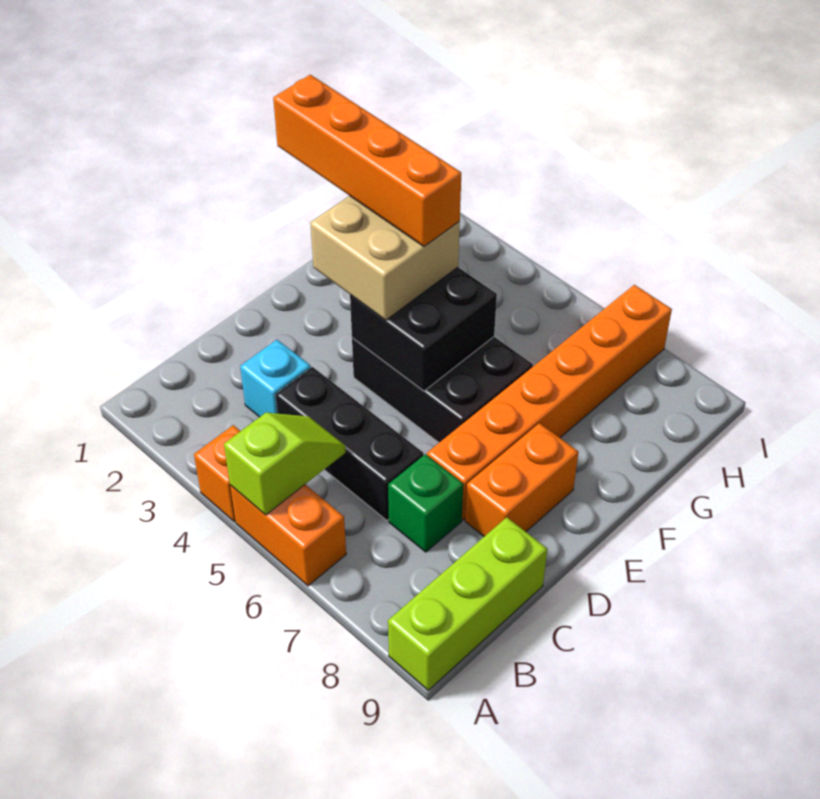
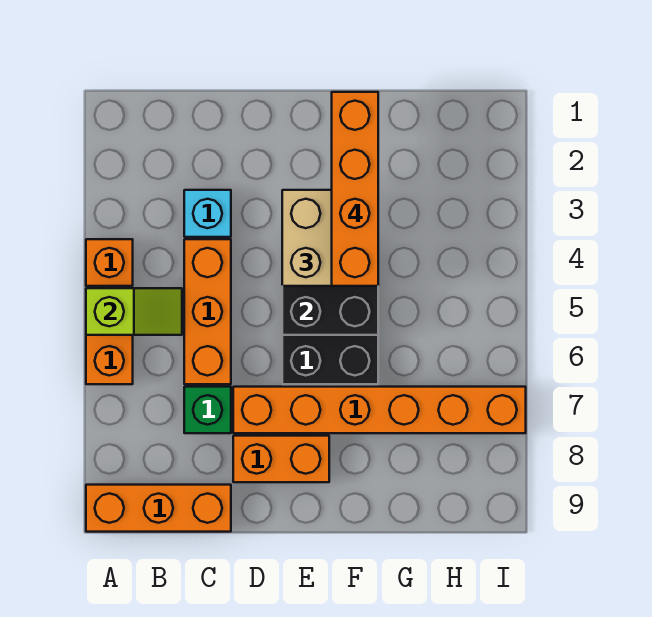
lime brick A9:C9 level 1 -> orange brick A9:C9 level 1
black brick C4:C6 level 1 -> orange brick C4:C6 level 1

